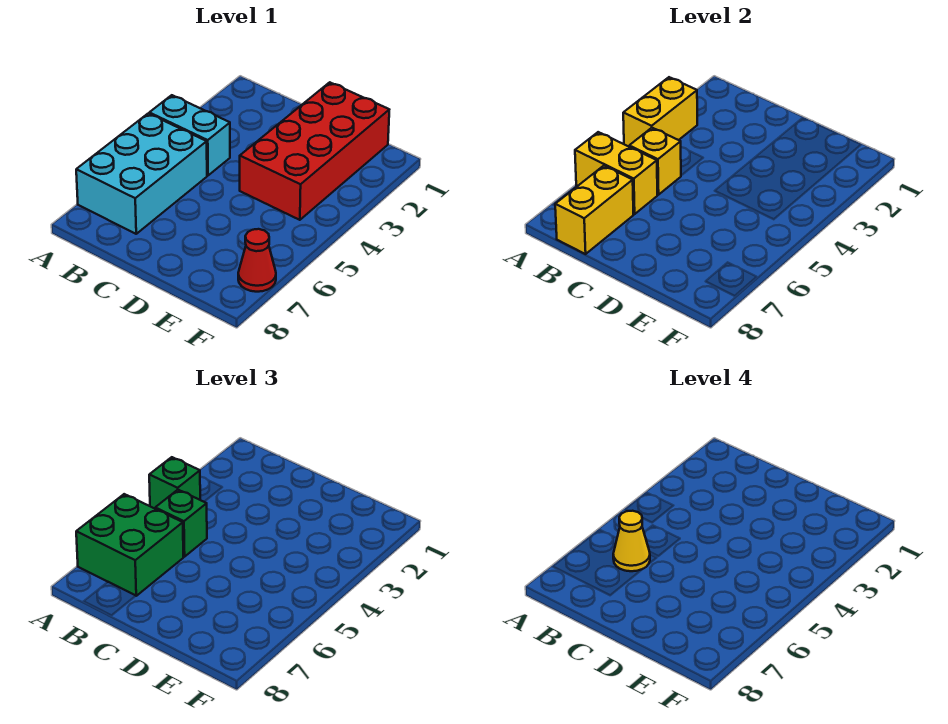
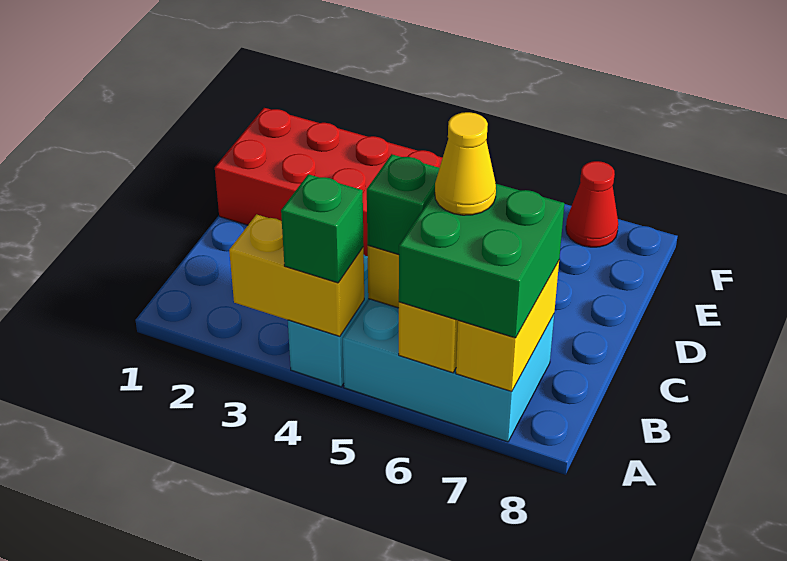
yellow brick B7:B8 level 2 -> yellow brick A7:B7 level 2

